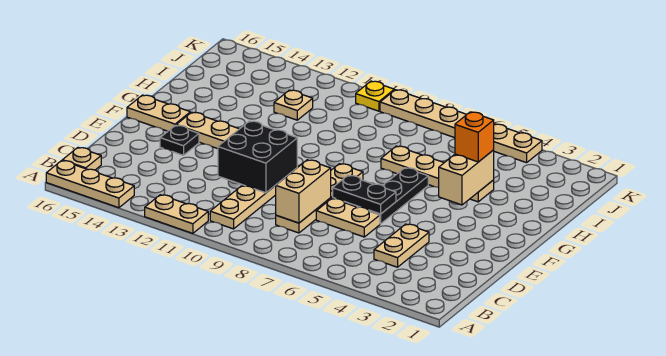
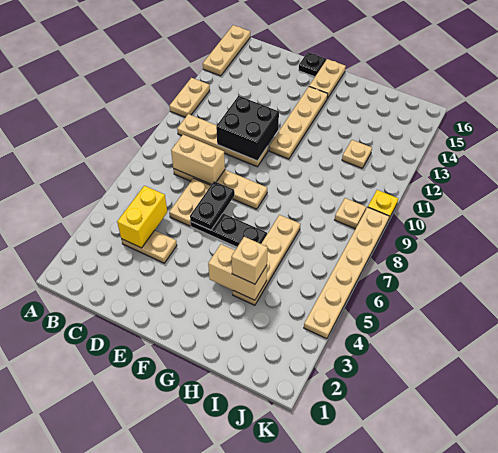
tan plate B16 level 1 -> tan plate J9 level 1
none -> yellow brick C4:C5 level 2
black plate E14 level 1 -> black plate E16 level 1
orange brick H4 level 3 -> tan brick H4 level 3

